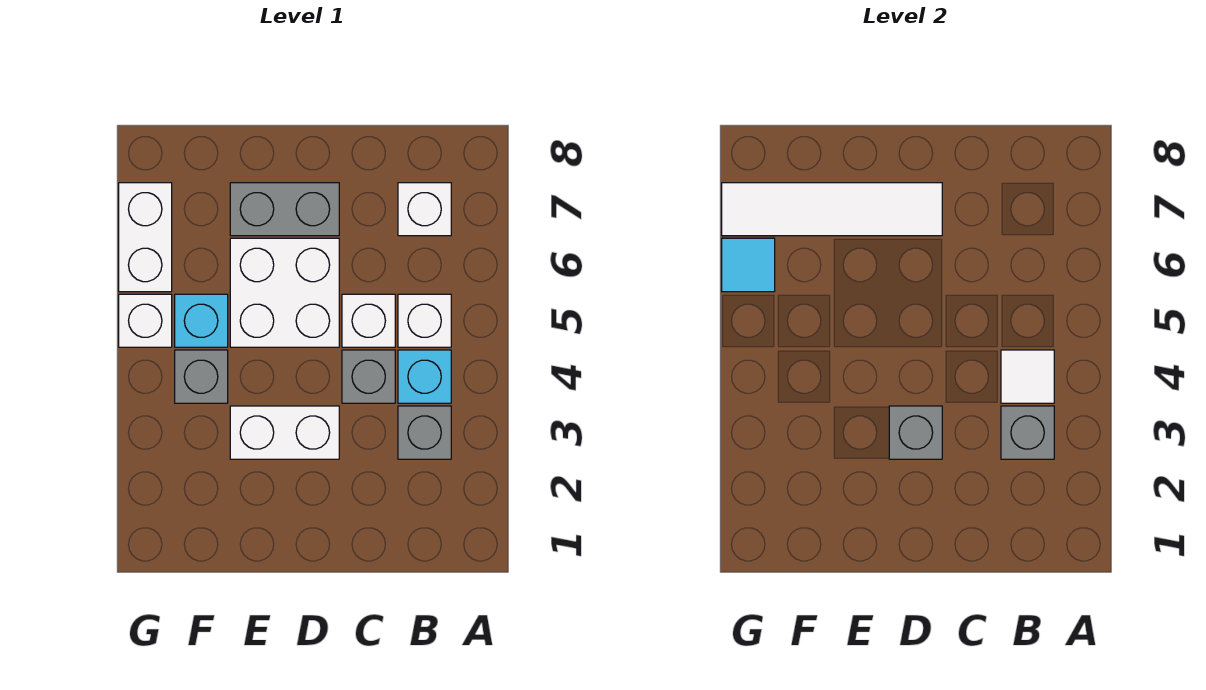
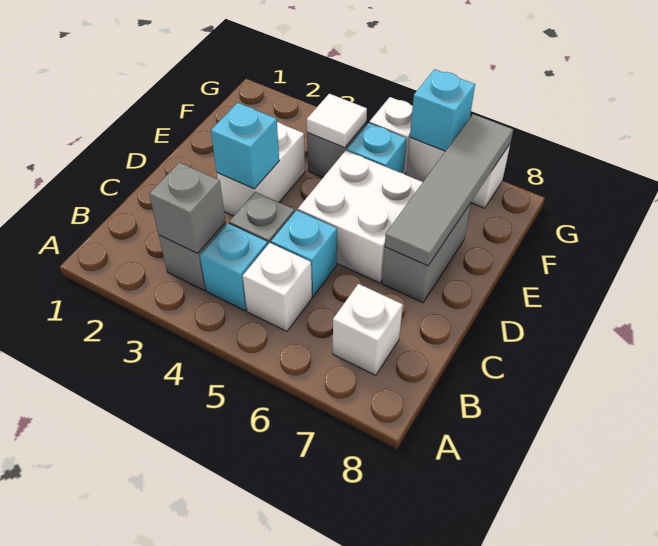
white tile B4 level 2 -> white tile F4 level 2
white brick C5 level 1 -> cyan brick C5 level 1
grey brick D3 level 2 -> cyan brick D3 level 2
white tile D7:G7 level 2 -> grey tile D7:G7 level 2
cyan tile G6 level 2 -> cyan brick G6 level 2

